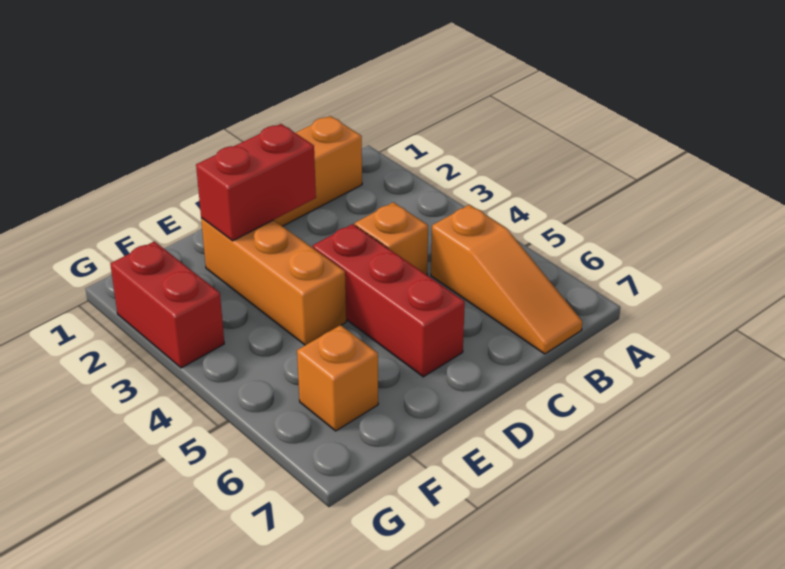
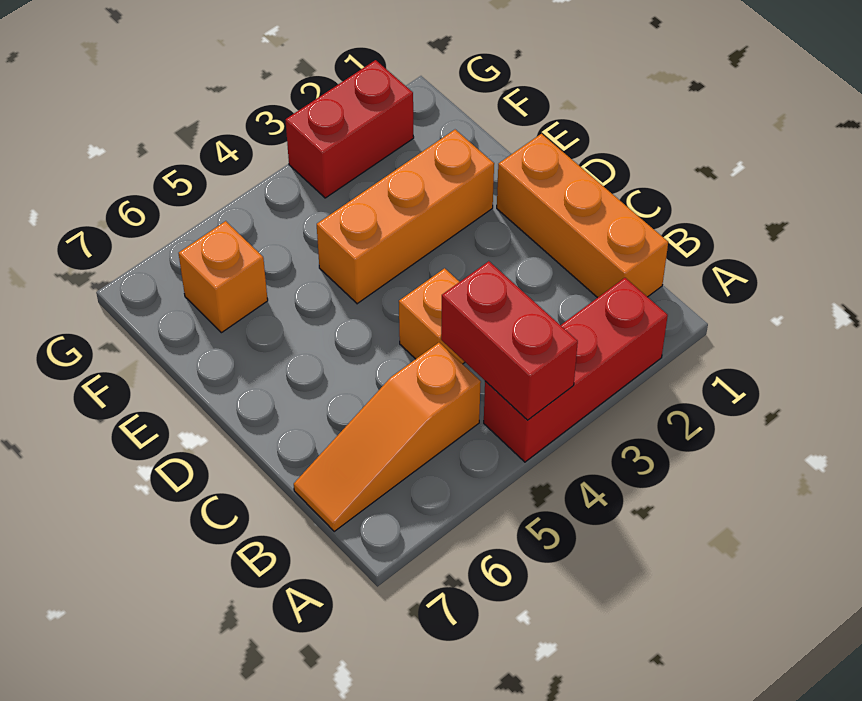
red brick D2:E2 level 2 -> red brick A4:B4 level 2
red brick D4:D6 level 1 -> red brick A2:A4 level 1

